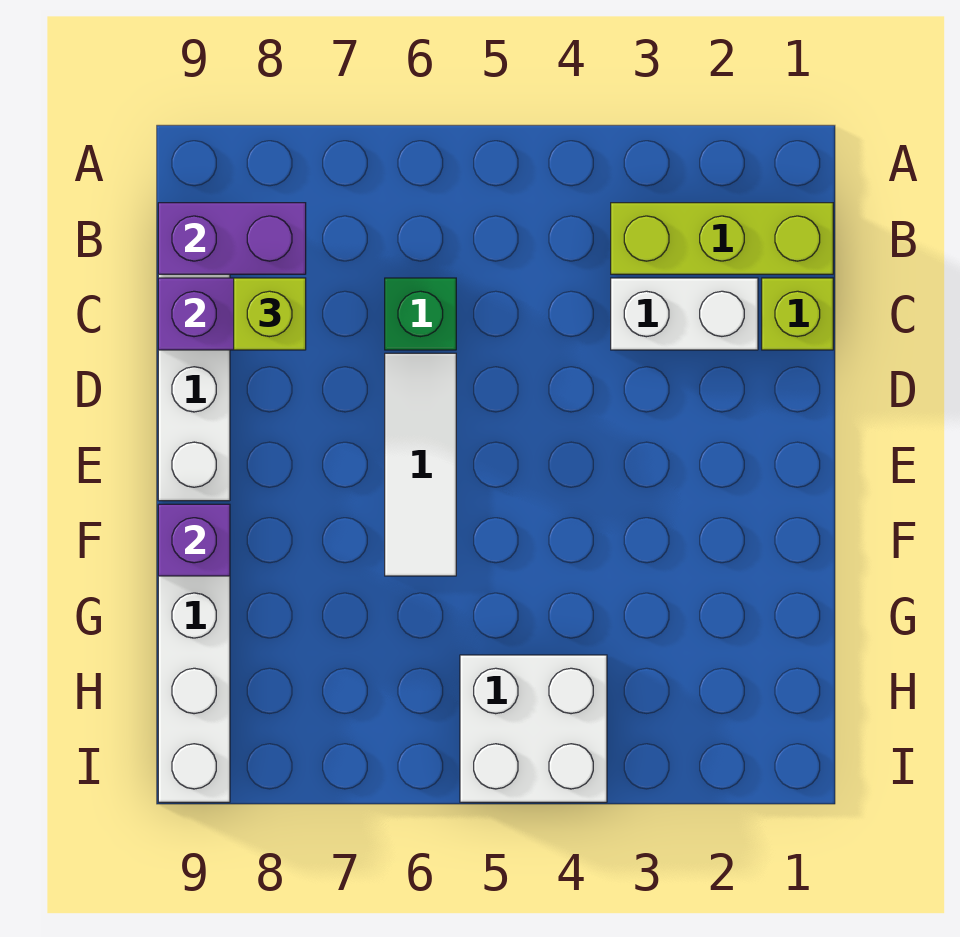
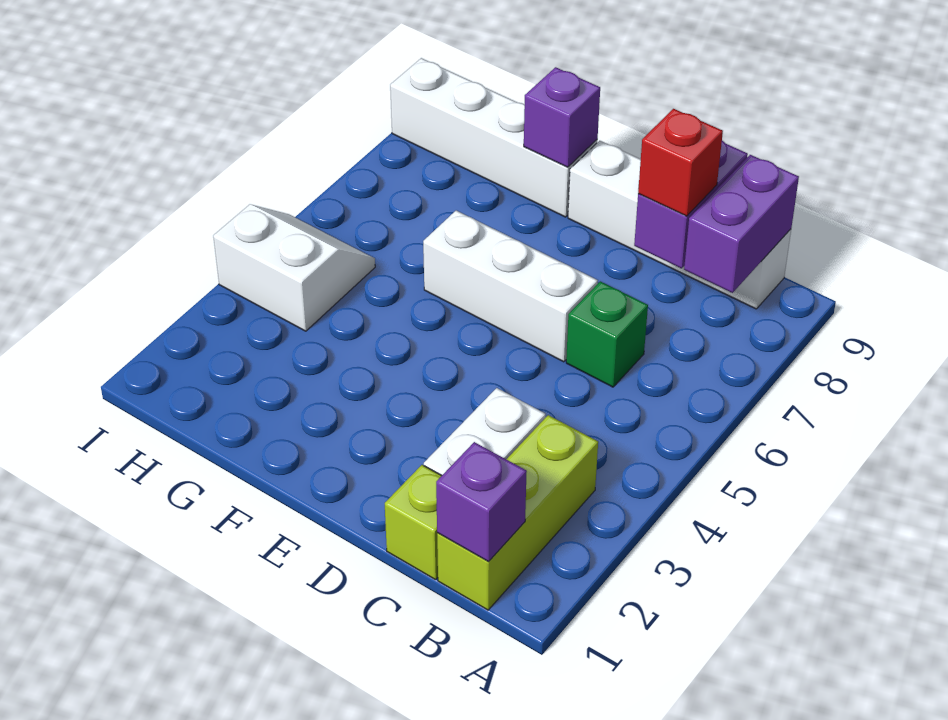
none -> purple brick B1 level 2
lime brick C8 level 3 -> red brick C8 level 3
white tile D6:F6 level 1 -> white brick D6:F6 level 1
white brick H4:I5 level 1 -> white slope H4:I5 level 1 top 4

